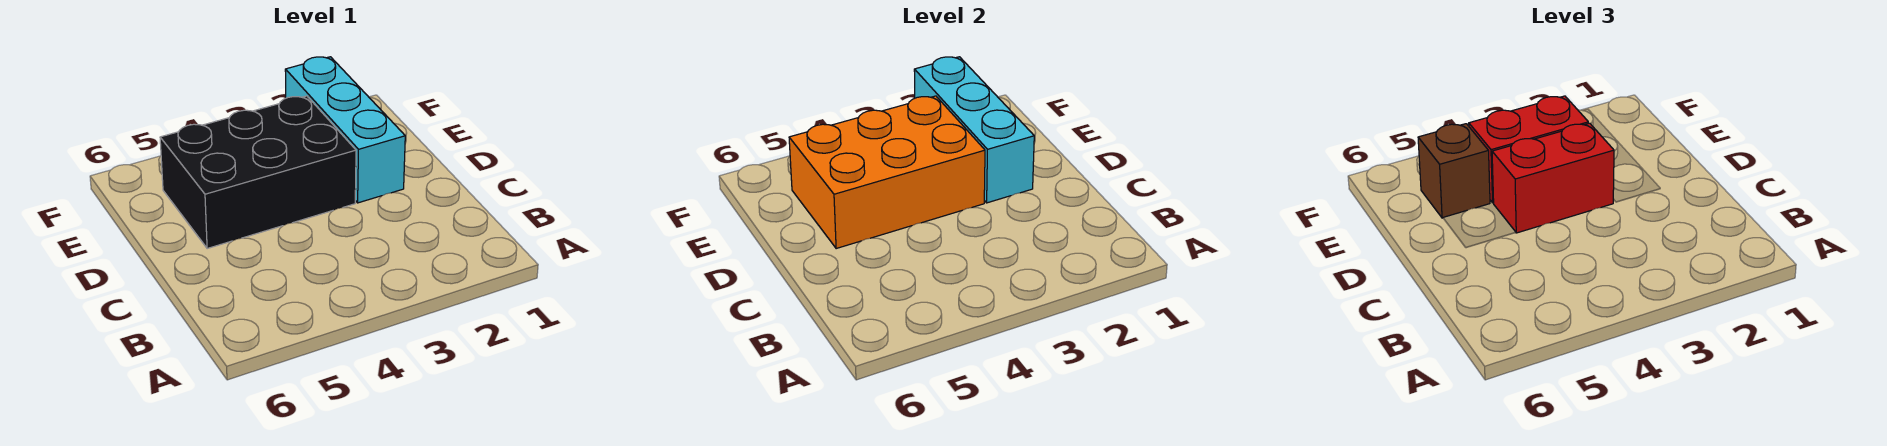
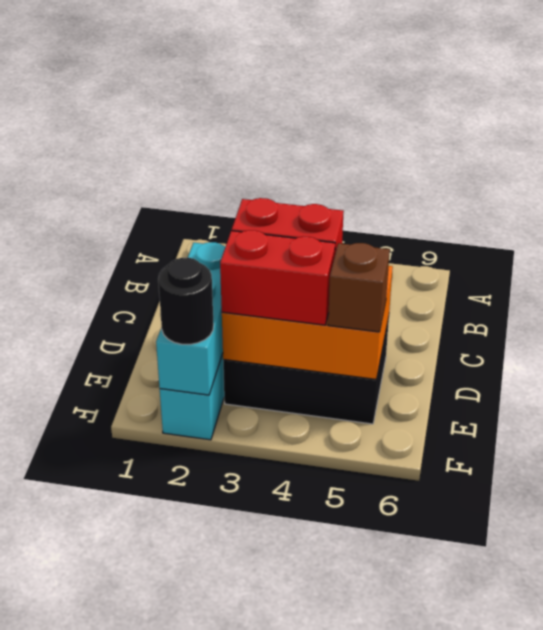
none -> black round brick F2 level 3

